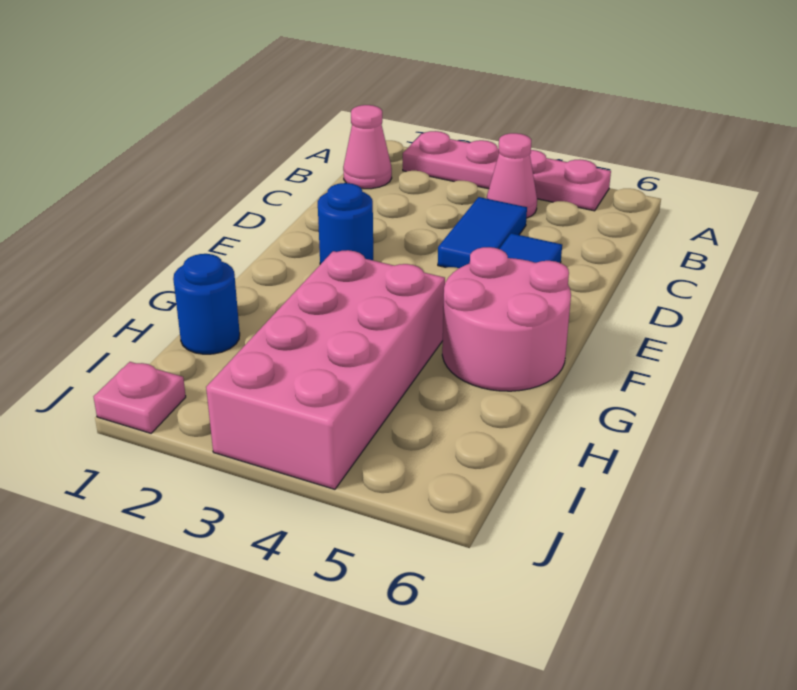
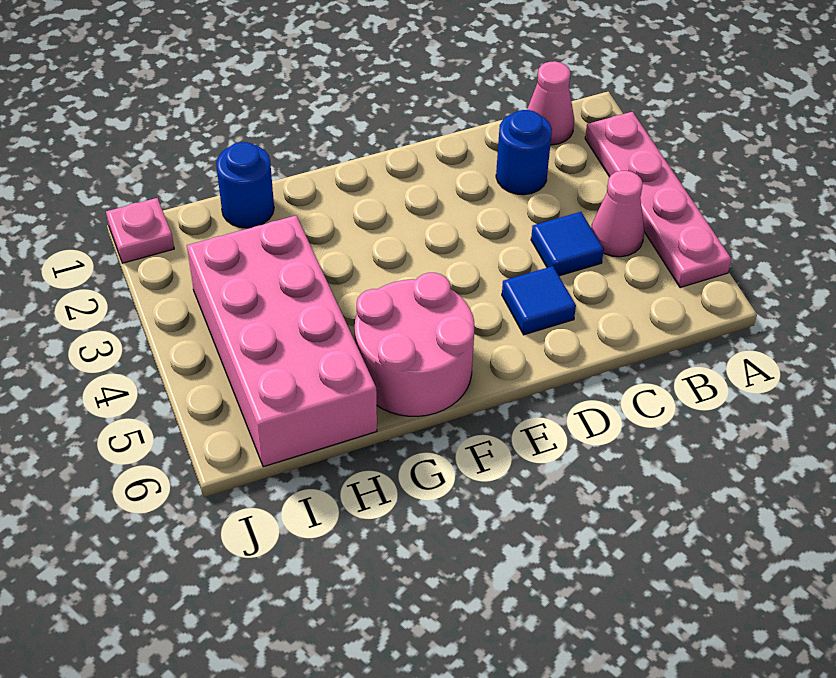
blue tile C4:D4 level 1 -> blue tile C4 level 1
blue round brick E2 level 1 -> blue round brick C2 level 1
pink brick G3:J4 level 1 -> pink brick H3:I6 level 1

